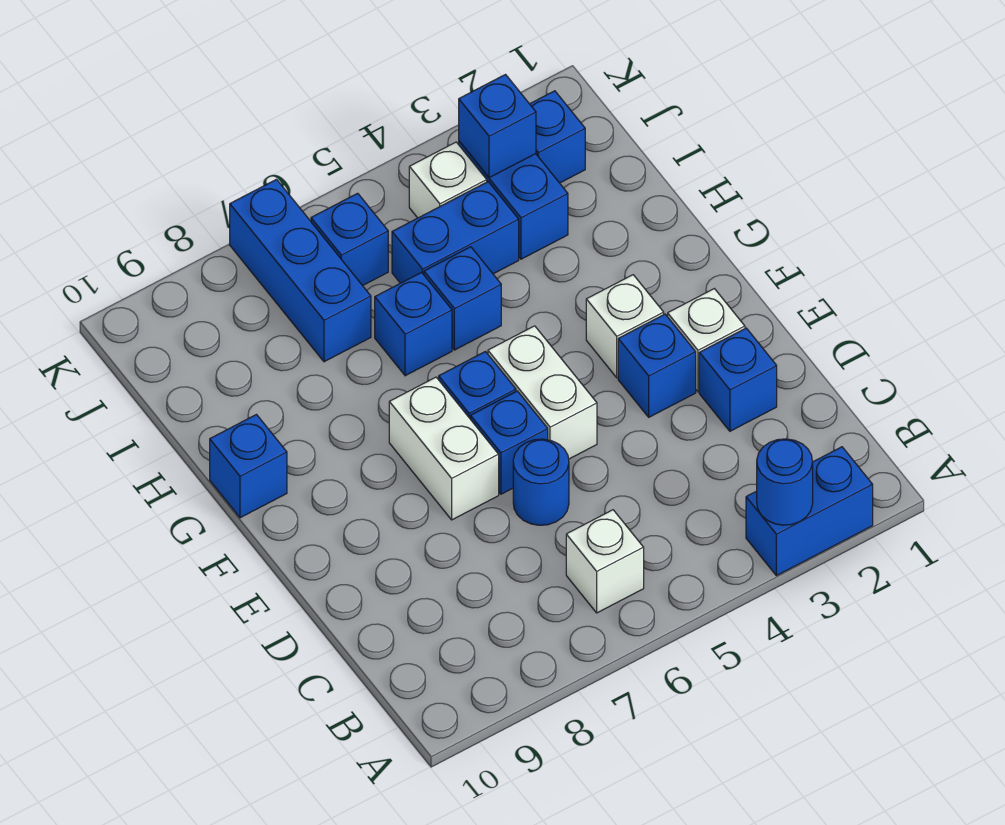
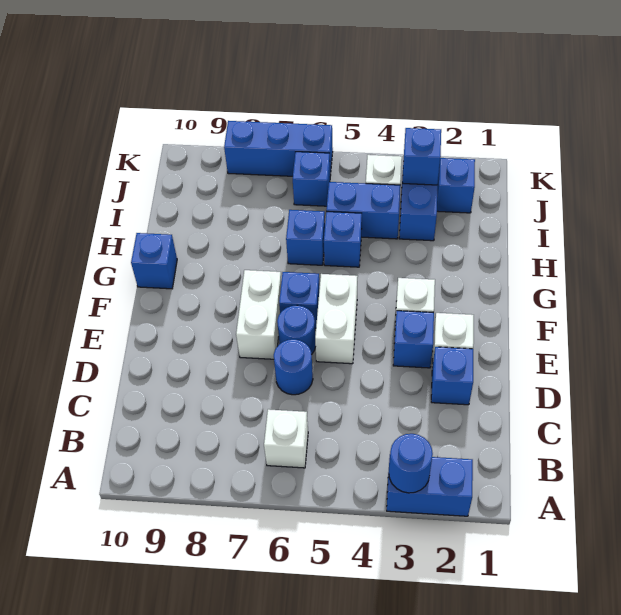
blue brick E6 level 1 -> blue round brick E6 level 1
blue brick I7:K7 level 1 -> blue brick K6:K8 level 1

